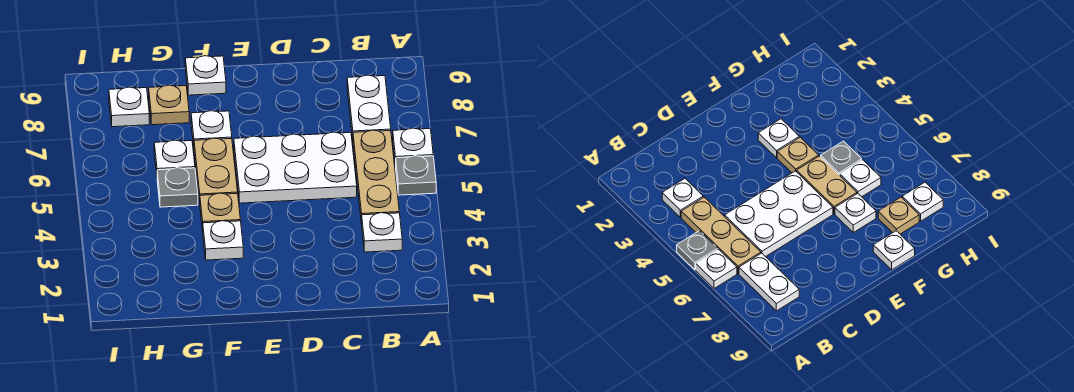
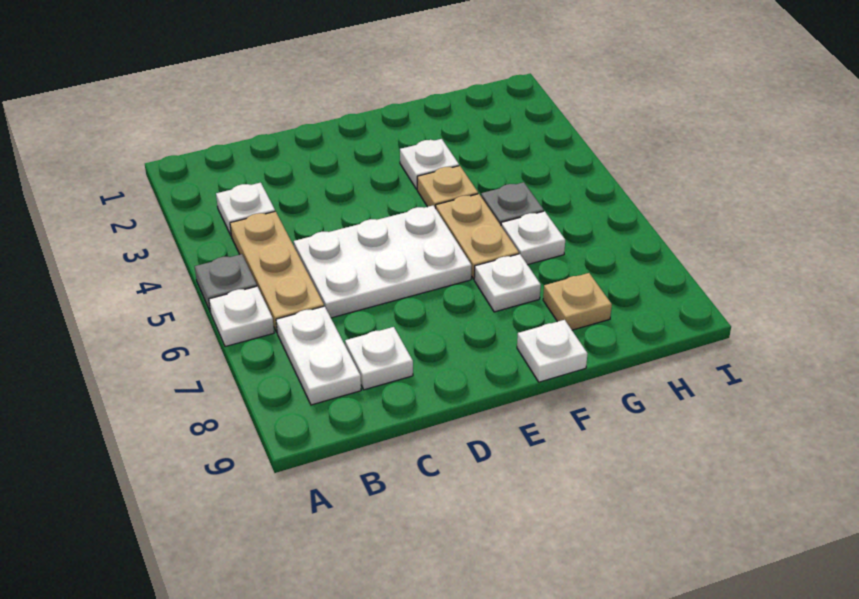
white plate H8 level 1 -> white plate C8 level 1

